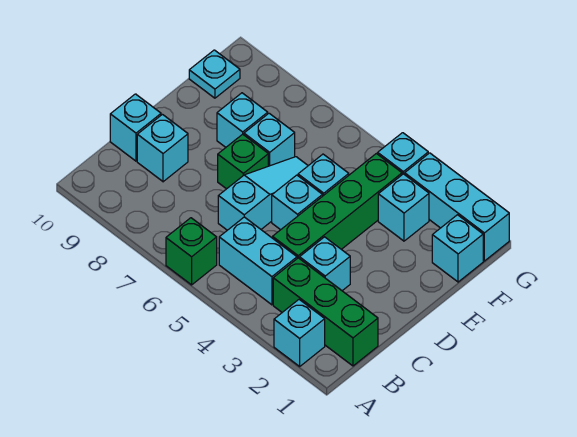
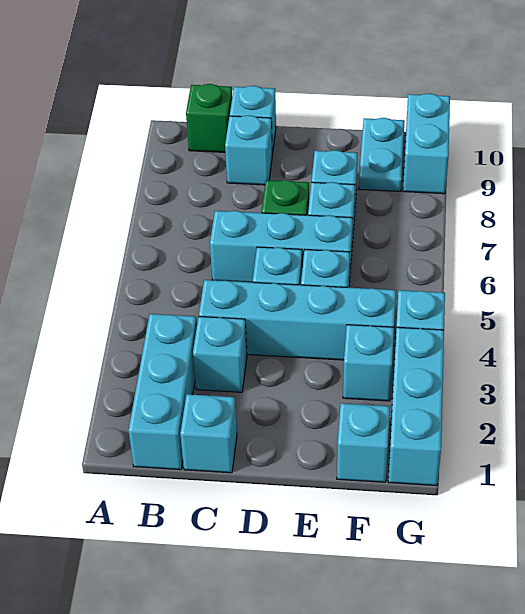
cyan brick A2 level 1 -> cyan brick C1 level 1
green brick A6 level 1 -> green brick B10 level 1
green brick B1:B3 level 1 -> cyan brick B1:B3 level 1
cyan brick B4:B5 level 1 -> cyan brick G9:G10 level 1
green brick C4:F4 level 1 -> cyan brick C4:F4 level 1
cyan slope C6:E6 level 1 top C -> cyan brick C6:E6 level 1
cyan plate F10 level 1 -> cyan plate F9:F10 level 1

